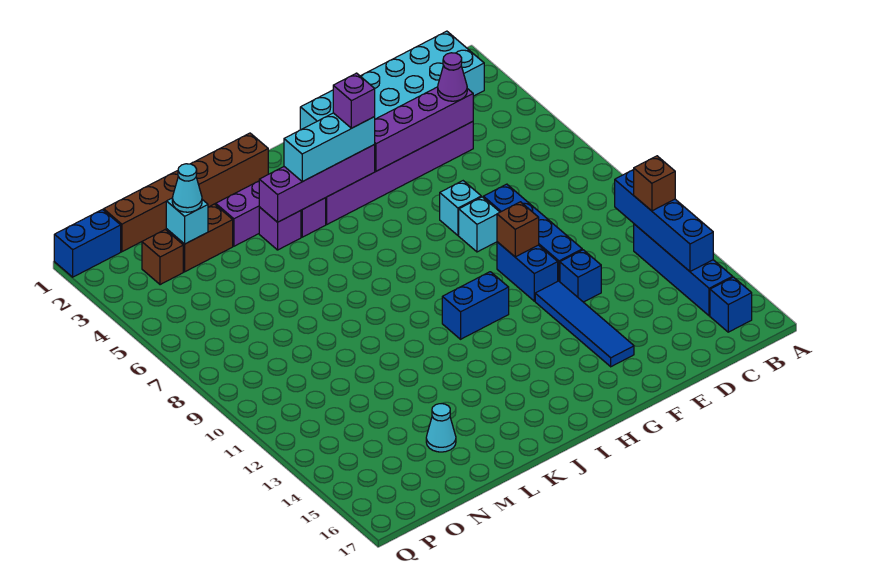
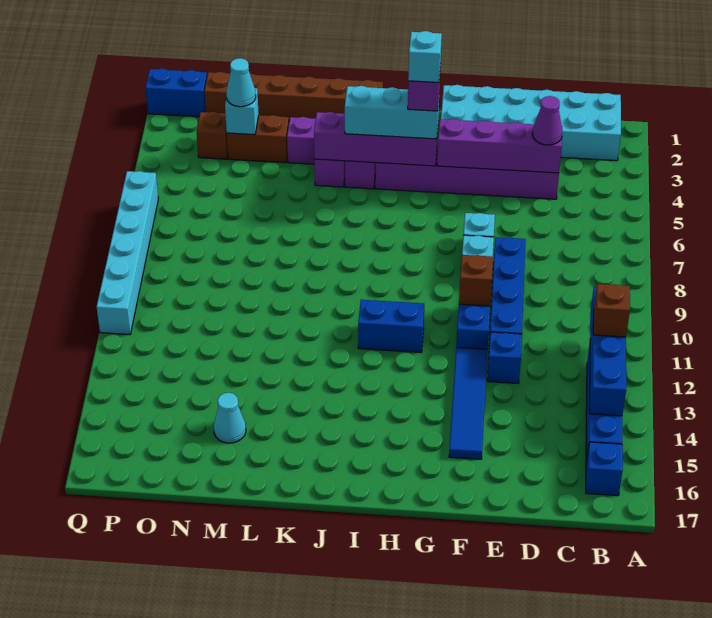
none -> cyan brick H4 level 5
none -> cyan brick Q6:Q11 level 1

